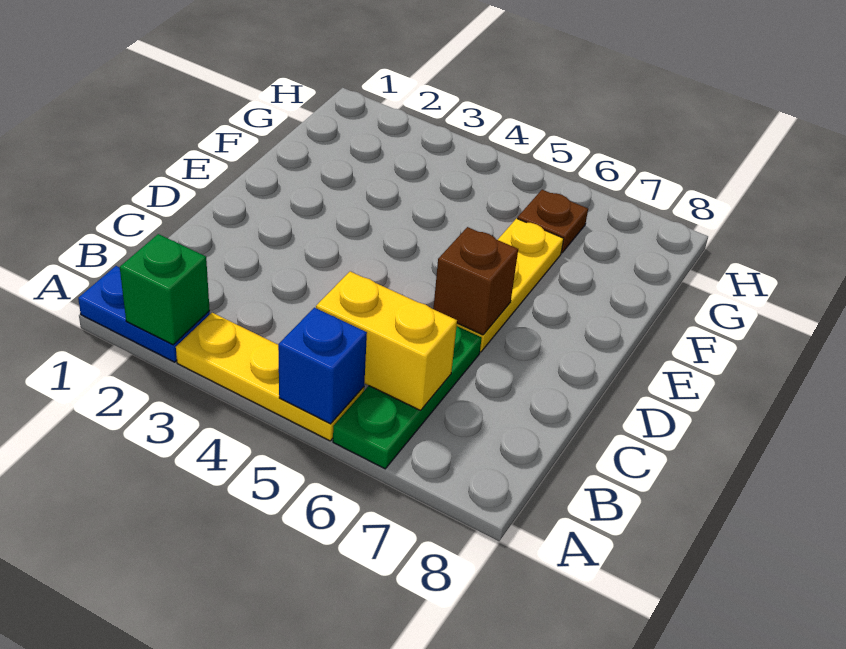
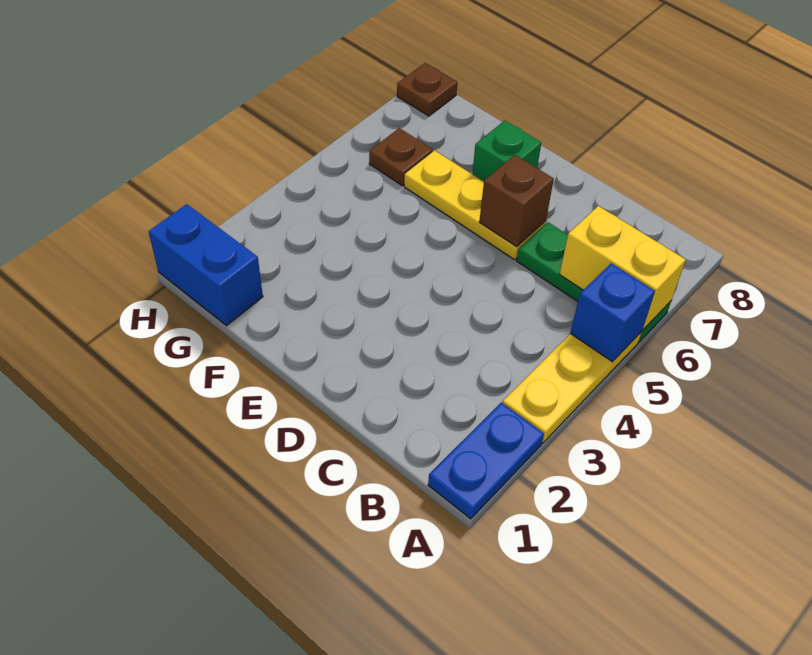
green brick A2 level 2 -> green brick E7 level 1
yellow brick B5:B6 level 2 -> yellow brick A6:B6 level 2
none -> blue brick G1:H1 level 1
none -> brown plate H8 level 1

